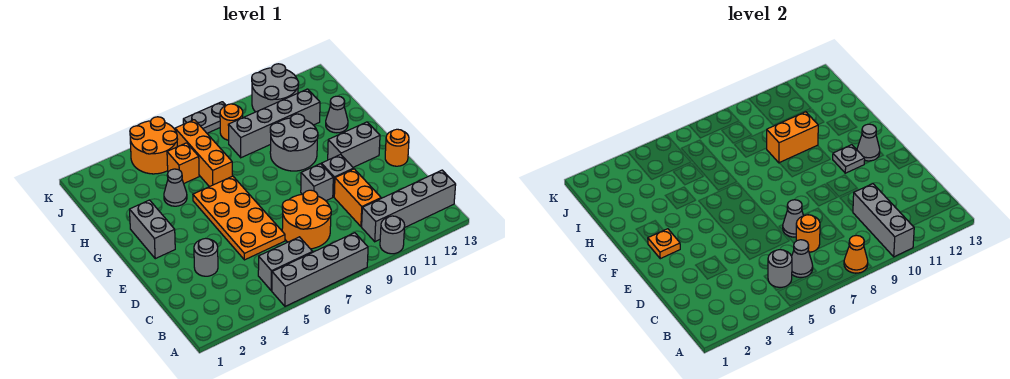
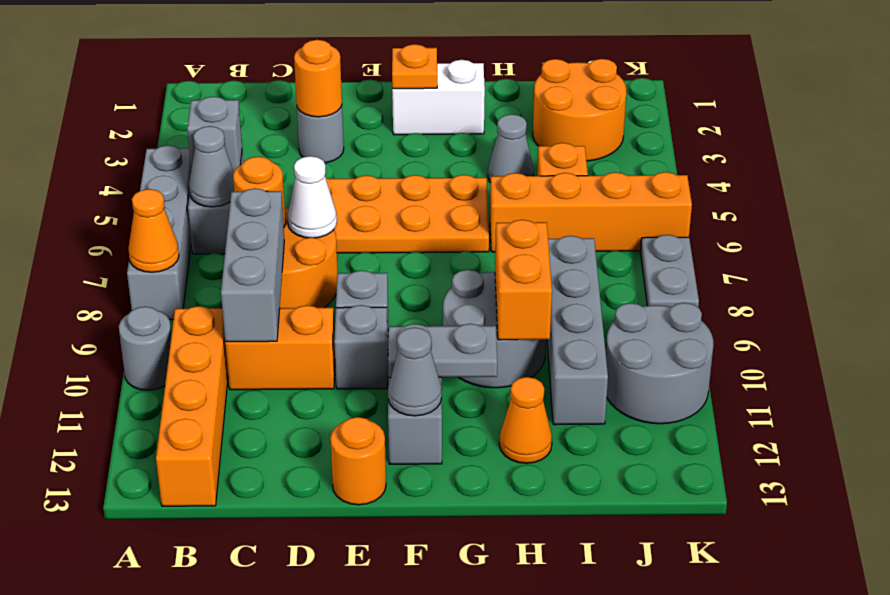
grey brick A10:C10 level 2 -> grey brick C8:C10 level 2
grey round brick B5 level 2 -> grey brick B5 level 2
grey brick B10:B13 level 1 -> orange brick B10:B13 level 1
grey cone D7 level 2 -> white cone D7 level 2
grey brick F2:G2 level 1 -> white brick F2:G2 level 1
grey plate F11 level 2 -> grey plate F11:G11 level 2
orange brick H6:J6 level 1 -> orange brick H6:K6 level 1
grey cone H12 level 1 -> orange cone H12 level 1
orange round brick J4:K5 level 1 -> orange round brick I2:J3 level 1
orange round brick J8 level 1 -> orange round brick D3 level 2

